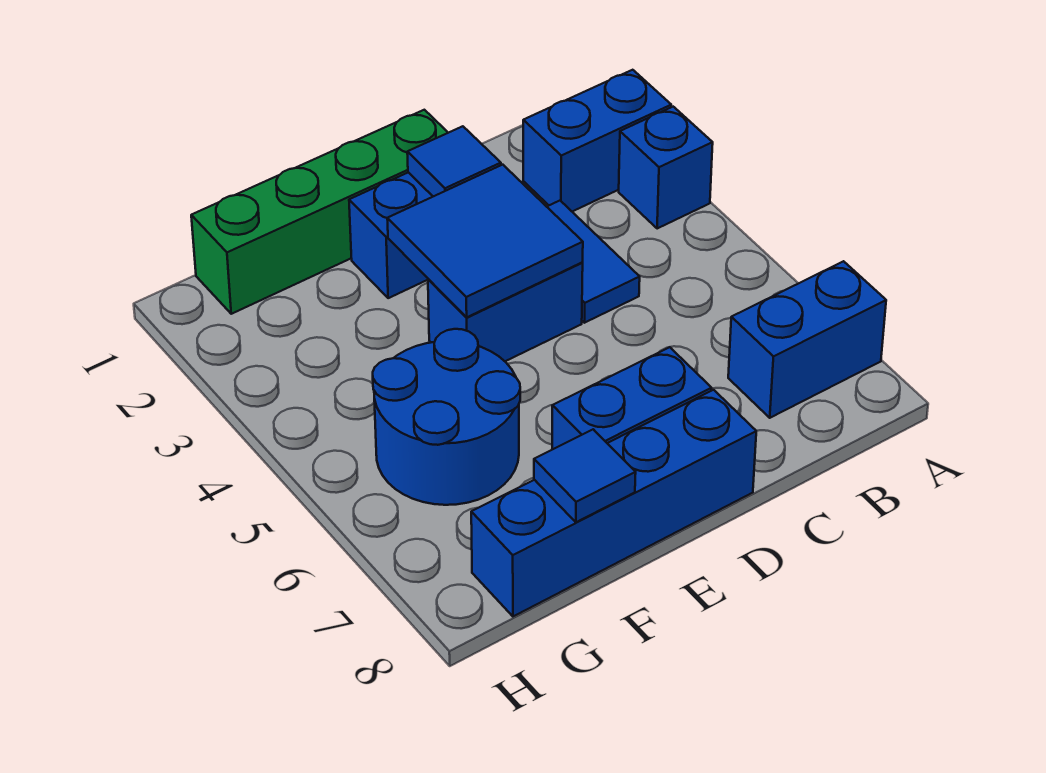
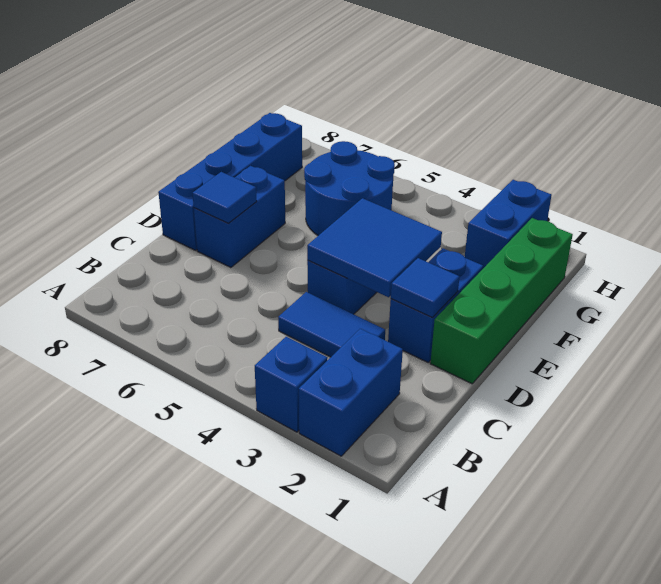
blue brick A7:B7 level 1 -> blue brick G2:H2 level 1
blue tile F8 level 2 -> blue tile D7 level 2

